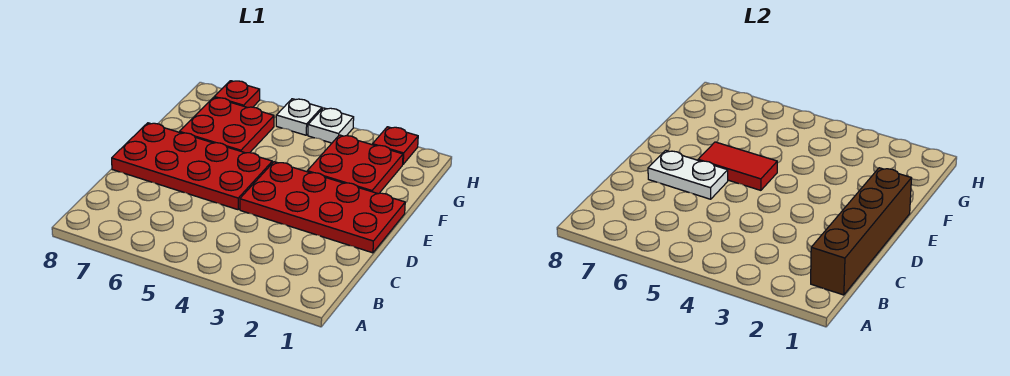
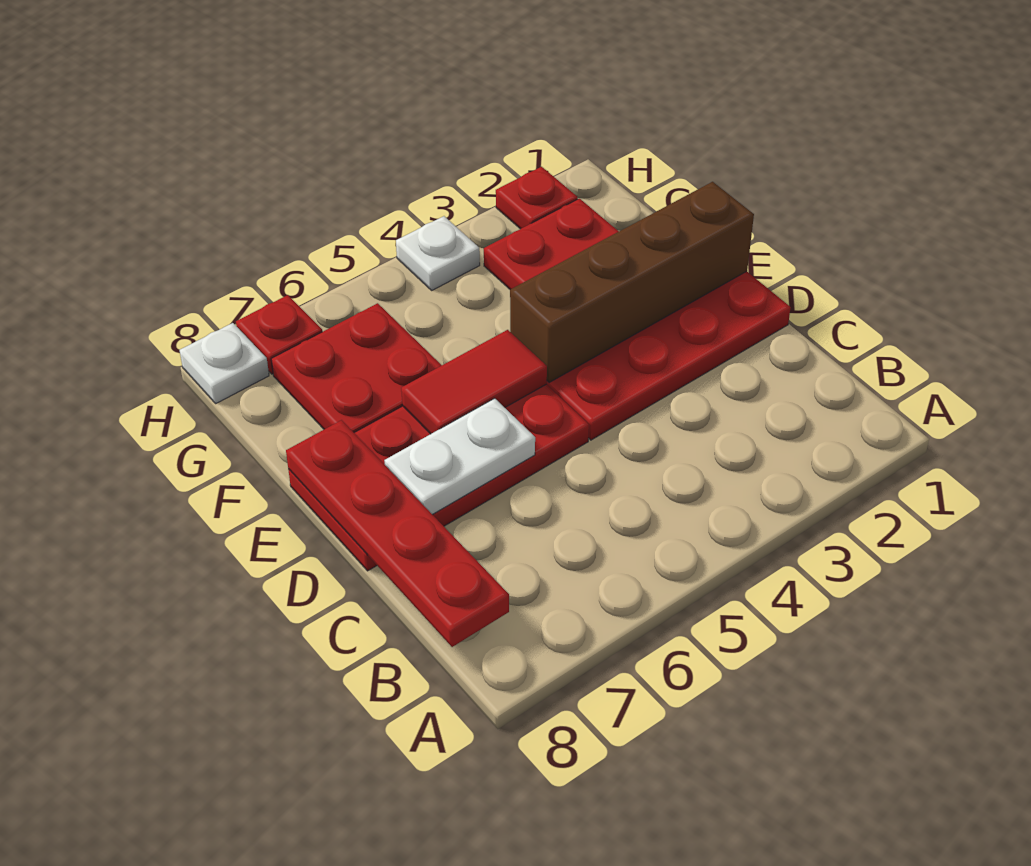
brown brick B1:E1 level 2 -> brown brick E1:E4 level 2
none -> red plate B8:E8 level 2
white plate H5 level 1 -> white plate H8 level 1

